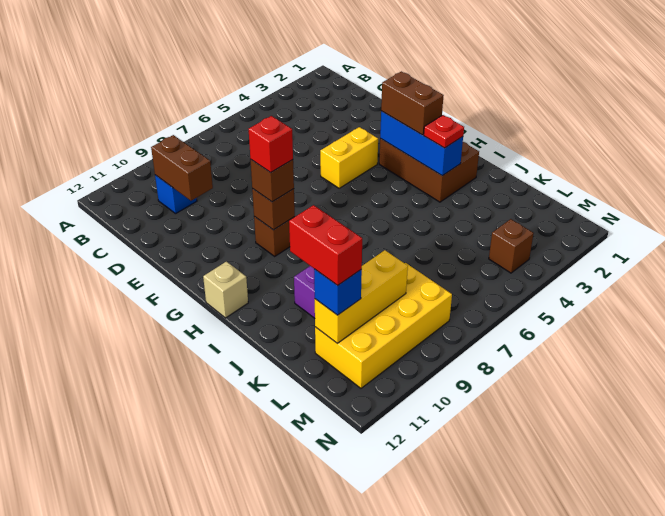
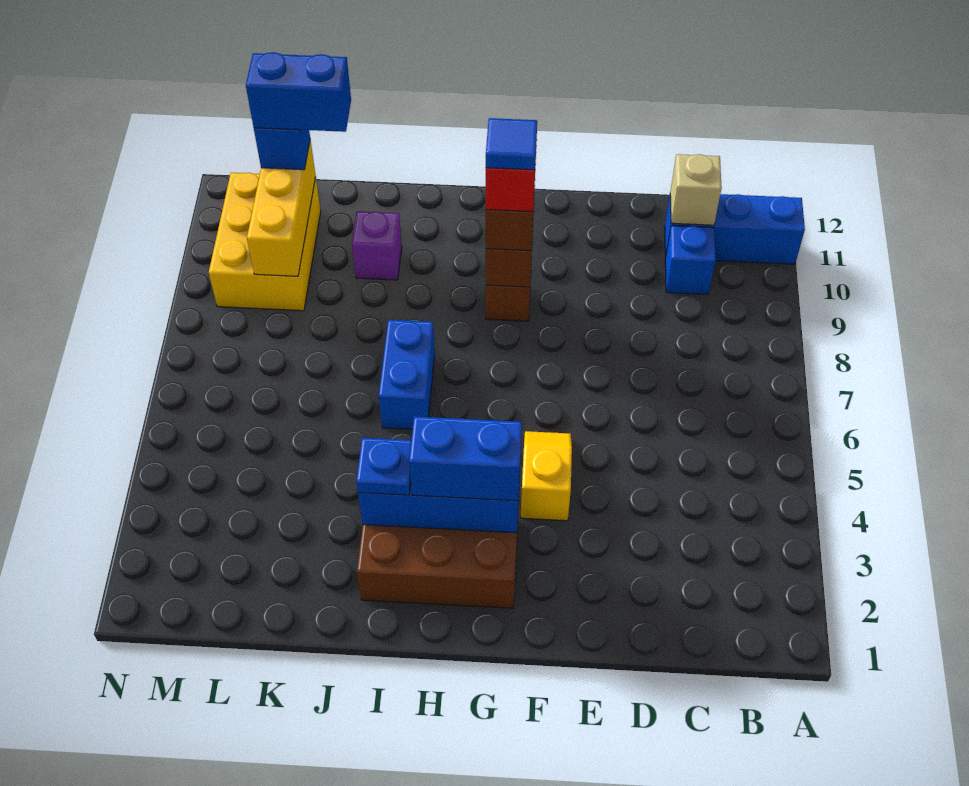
none -> blue brick A11:C11 level 1
brown brick C10:D10 level 2 -> none
yellow brick F4:F5 level 1 -> yellow slope F4:F5 level 1 top 4
brown brick G3:H3 level 3 -> blue brick G3:H3 level 3
none -> blue tile G9 level 5
tan brick H12 level 1 -> tan brick C11 level 2
red plate I3 level 3 -> blue plate I3 level 3
none -> blue brick I6:I7 level 1
red brick K11:L11 level 4 -> blue brick K11:L11 level 4
yellow brick L8:M11 level 1 -> yellow brick L9:M11 level 1
brown brick M4 level 1 -> none

